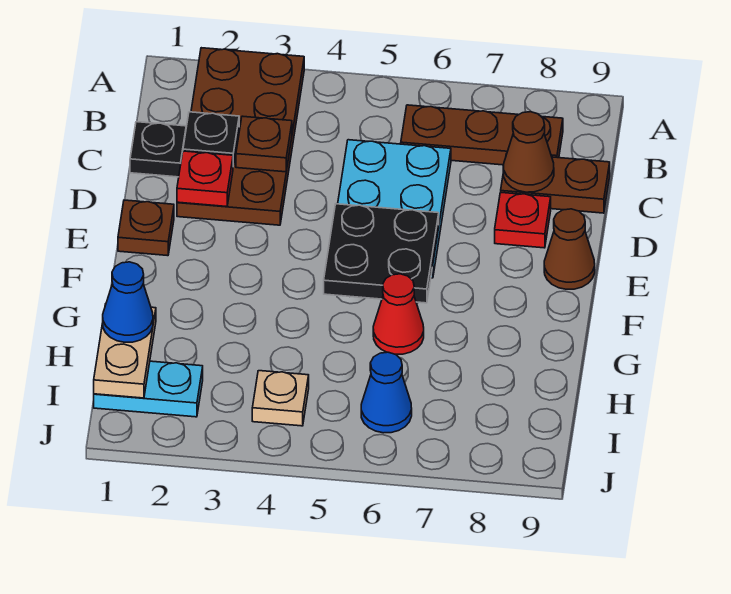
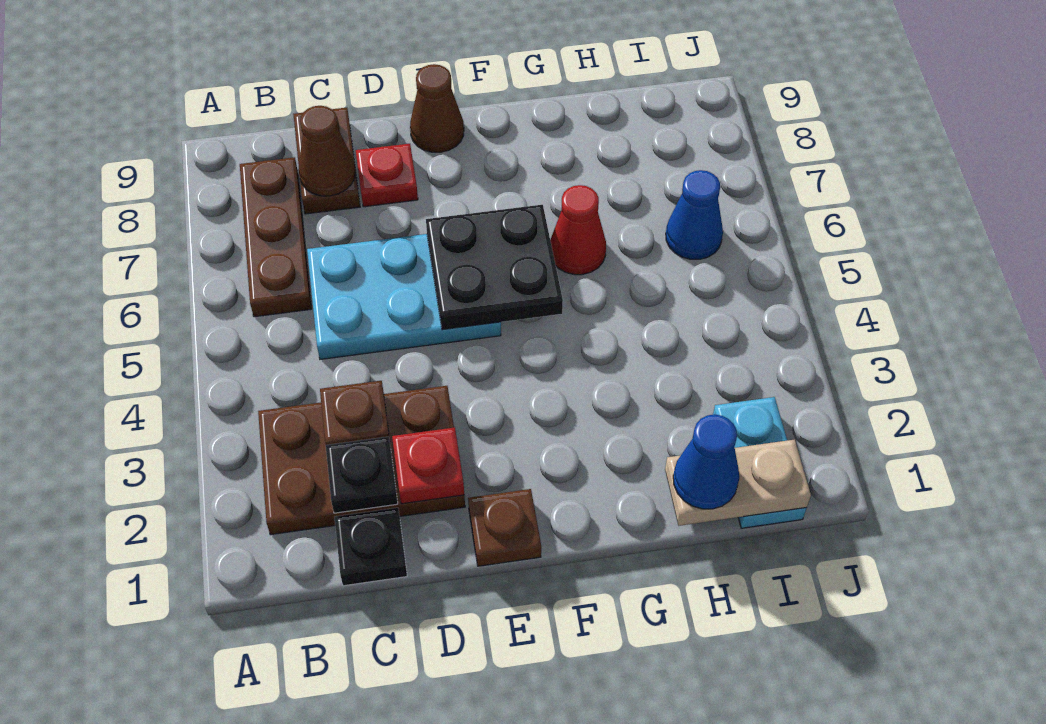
brown plate A2:D3 level 1 -> brown plate B2:D3 level 1
tan plate I4 level 1 -> none

